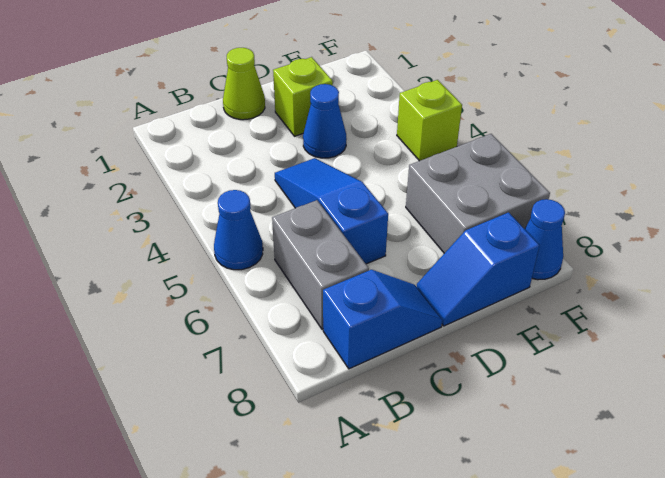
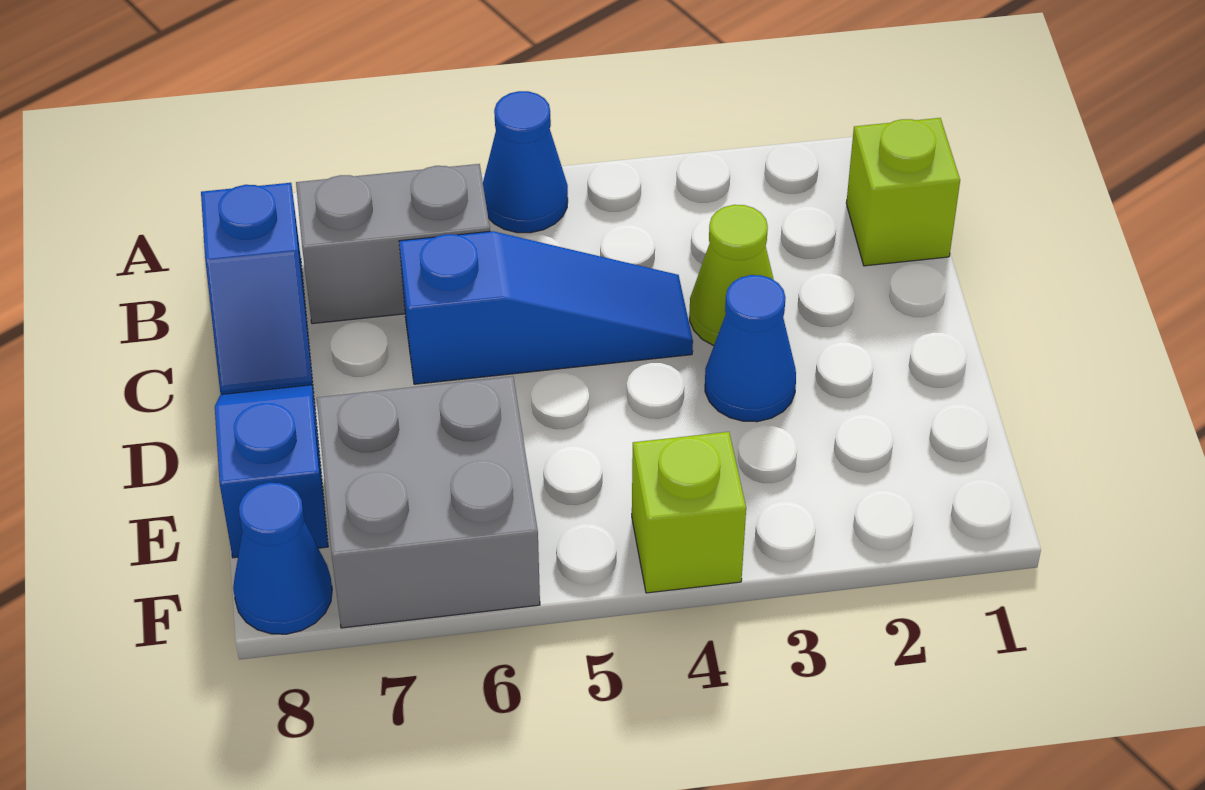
lime cone C1 level 1 -> lime cone C3 level 1
lime brick D2 level 1 -> lime brick B1 level 1

